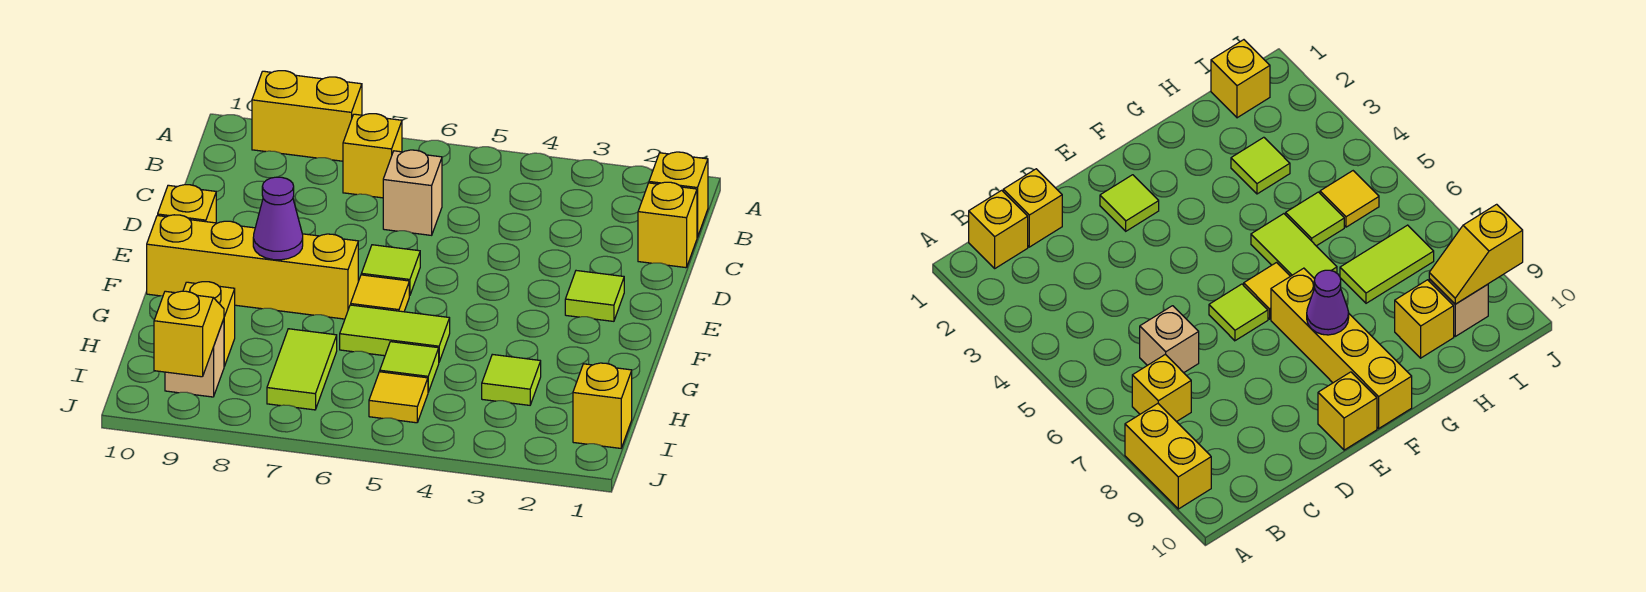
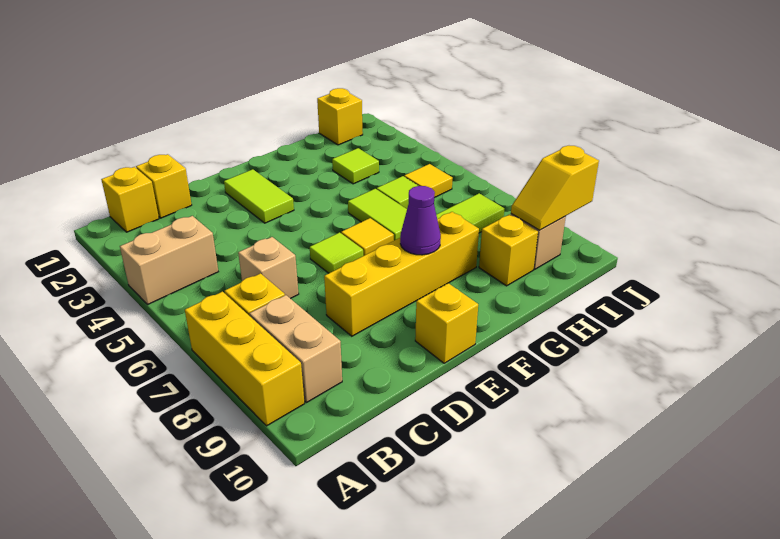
none -> tan brick A4:B4 level 1
yellow brick A8:A9 level 1 -> yellow brick A7:A9 level 1
none -> tan brick B8:B9 level 1
lime tile E2 level 1 -> lime tile E2:E3 level 1
yellow brick F7:F10 level 1 -> yellow brick D8:G8 level 1

